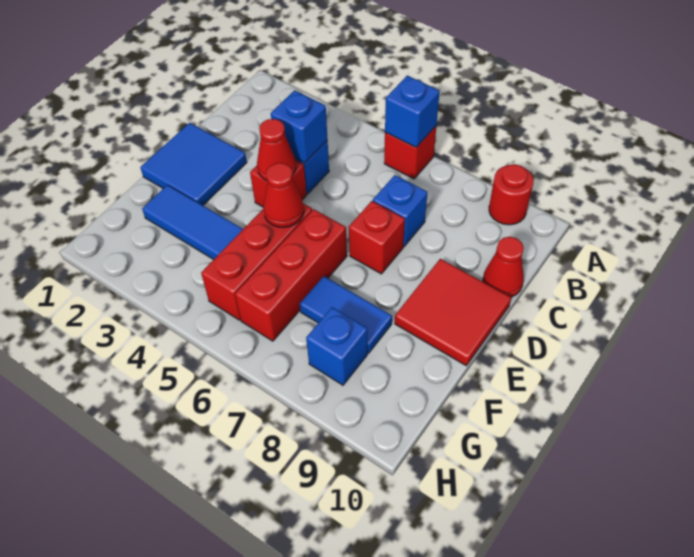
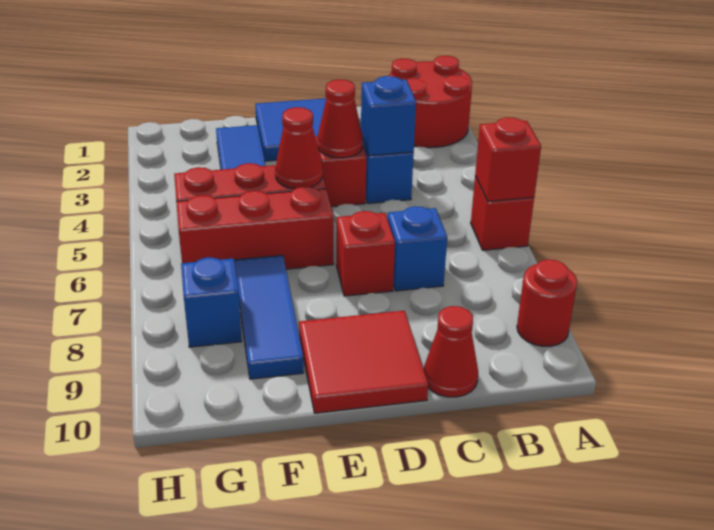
none -> red round brick A1:B2 level 1
blue brick A6 level 2 -> red brick A6 level 2
blue tile F7:F8 level 1 -> blue tile F7:F9 level 1

